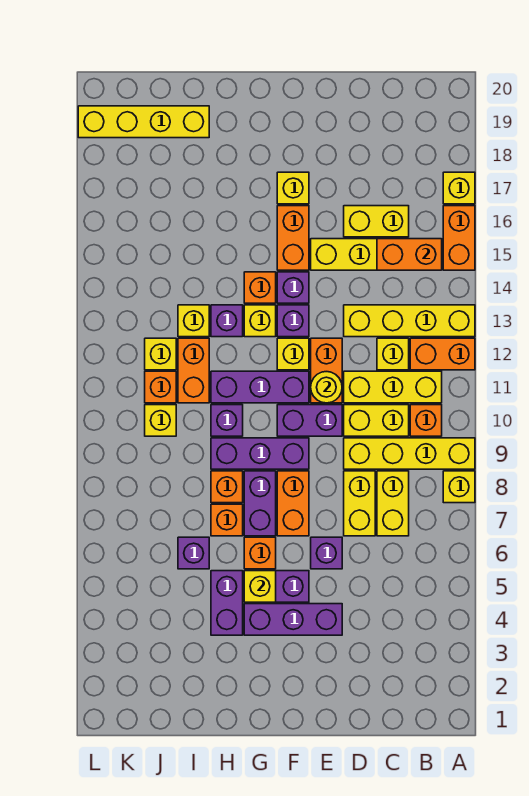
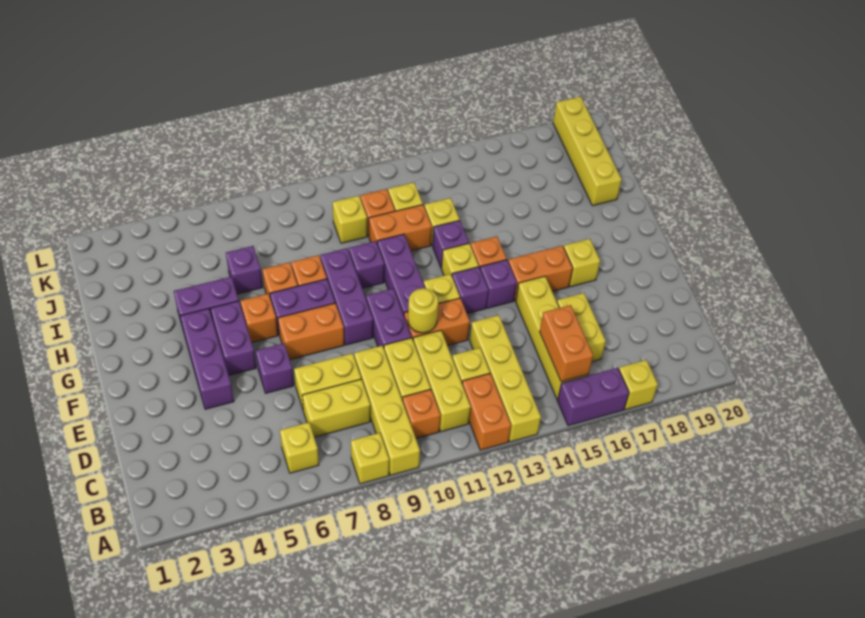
orange brick A15:A16 level 1 -> purple brick A15:A16 level 1
yellow brick G5 level 2 -> yellow brick B6 level 1

